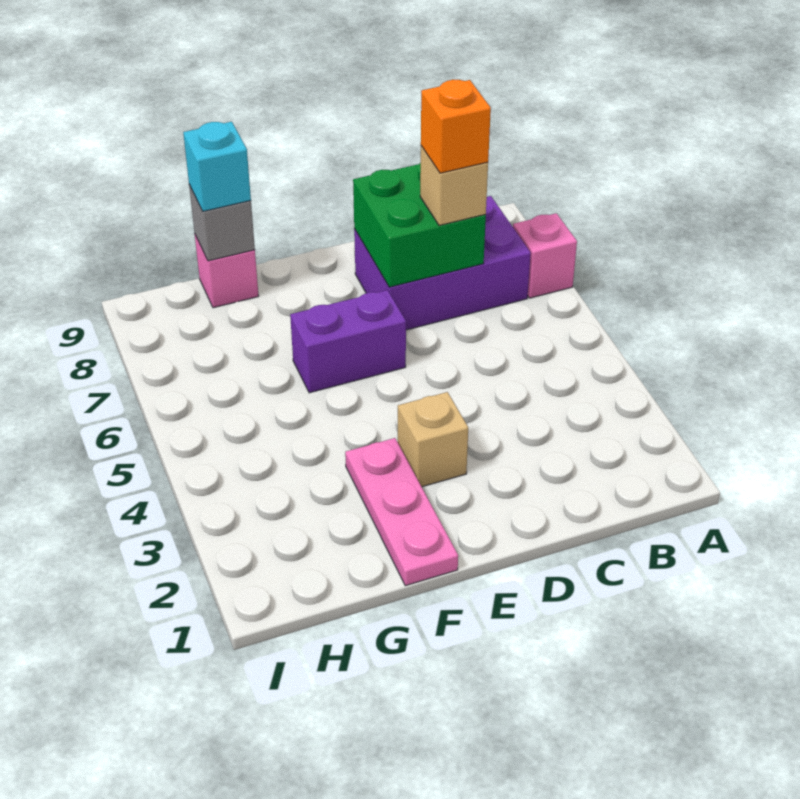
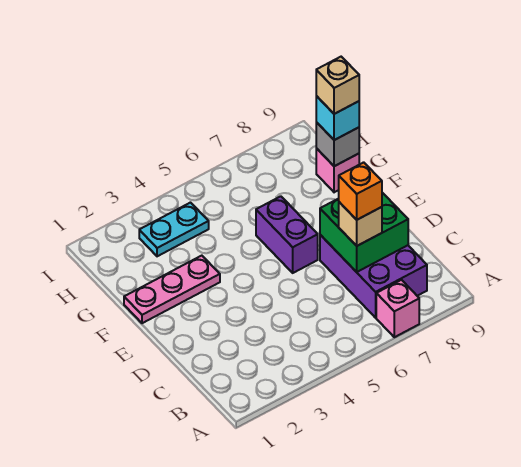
tan brick E3 level 1 -> tan brick G9 level 4
none -> cyan plate H3:H4 level 1

